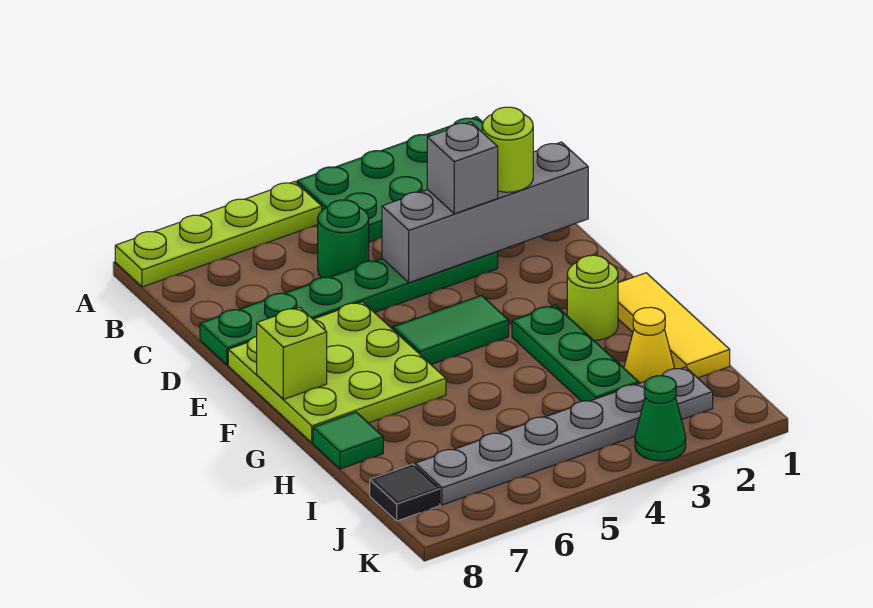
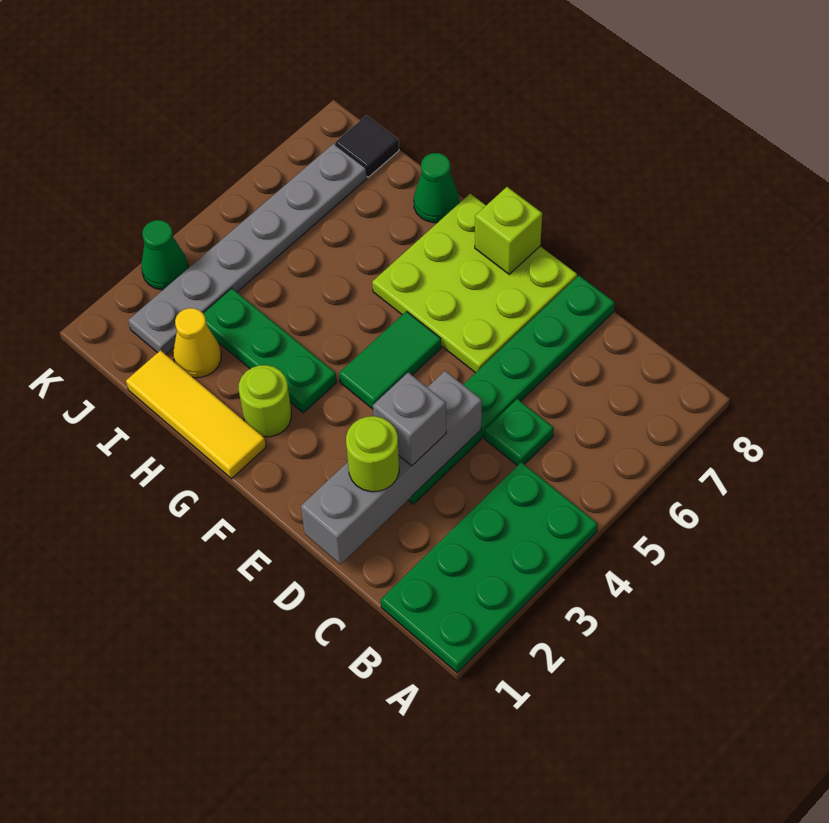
lime plate A5:A8 level 1 -> none
green round brick C5 level 1 -> green plate C5 level 1
green tile H8 level 1 -> green cone H8 level 1

